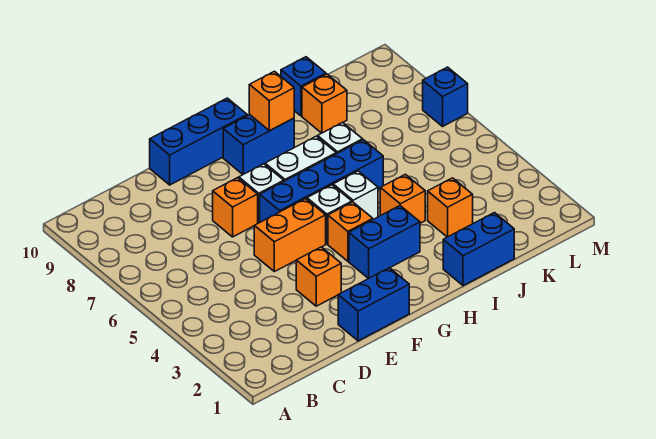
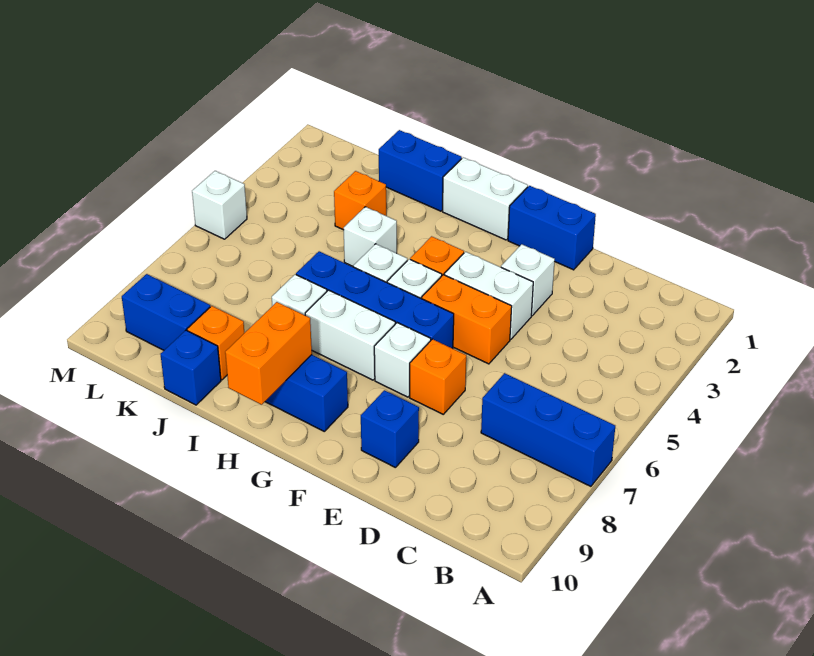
orange brick E3 level 1 -> white brick E3 level 1
none -> white brick E4:F4 level 1
blue brick E10:G10 level 1 -> blue brick A7:C7 level 1
none -> white brick G1:H1 level 1
blue brick G3:H3 level 1 -> blue brick K9:L9 level 1
orange brick H9 level 2 -> orange brick H9:H10 level 2
orange brick I4 level 1 -> white brick I4 level 1
none -> white brick M5 level 1
blue brick M7 level 1 -> blue brick E9 level 1

